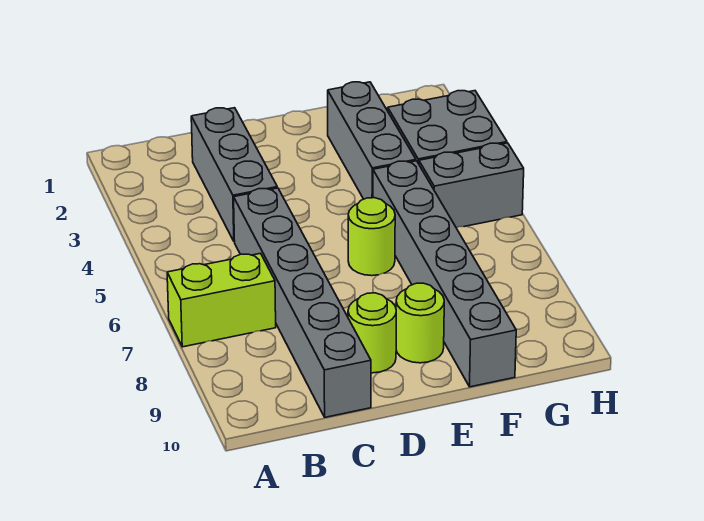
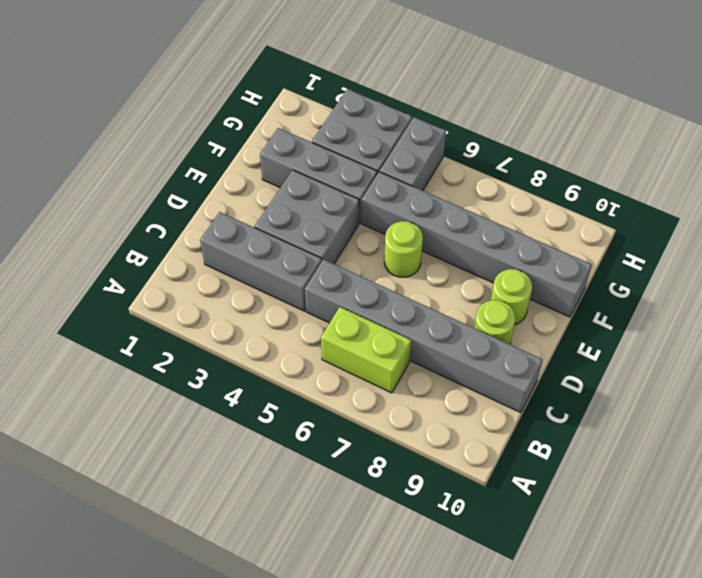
lime brick A7:B7 level 1 -> lime brick B6:B7 level 1
none -> grey brick D3:E4 level 1

